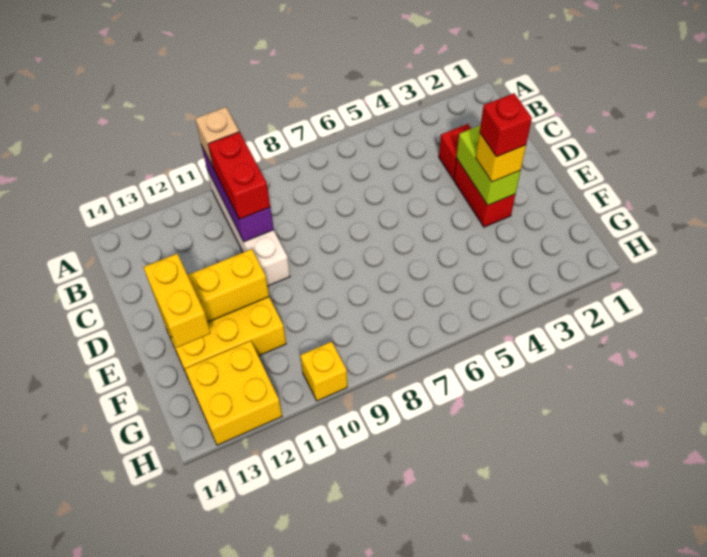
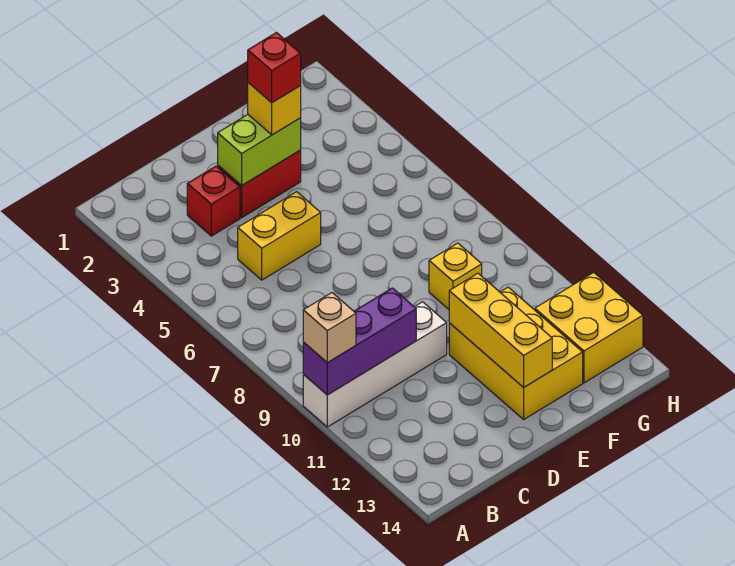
red brick B10:C10 level 3 -> none
yellow brick E13:F13 level 3 -> yellow brick C5:D5 level 1
yellow brick H10 level 1 -> yellow brick F9 level 1

